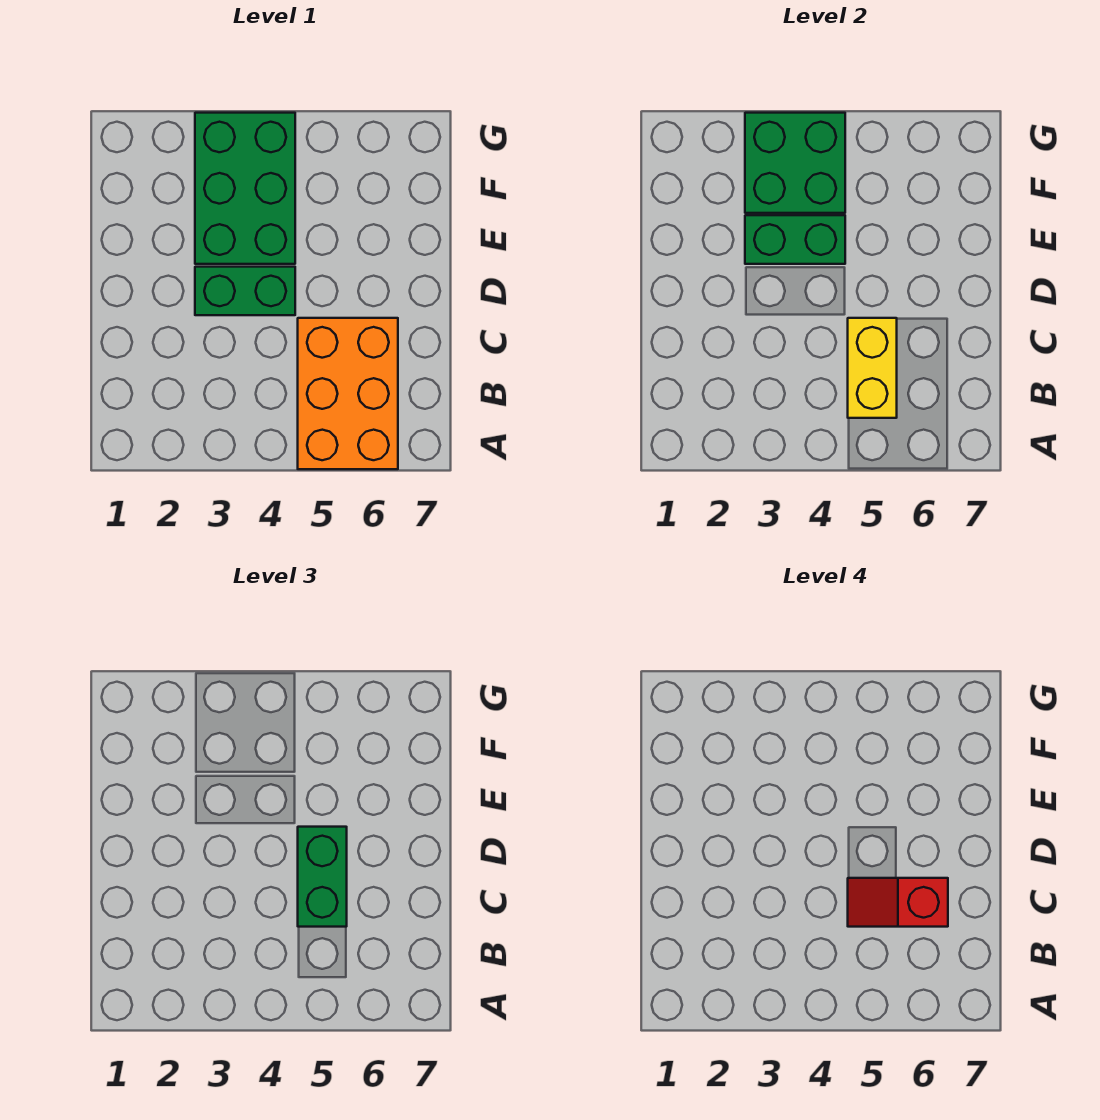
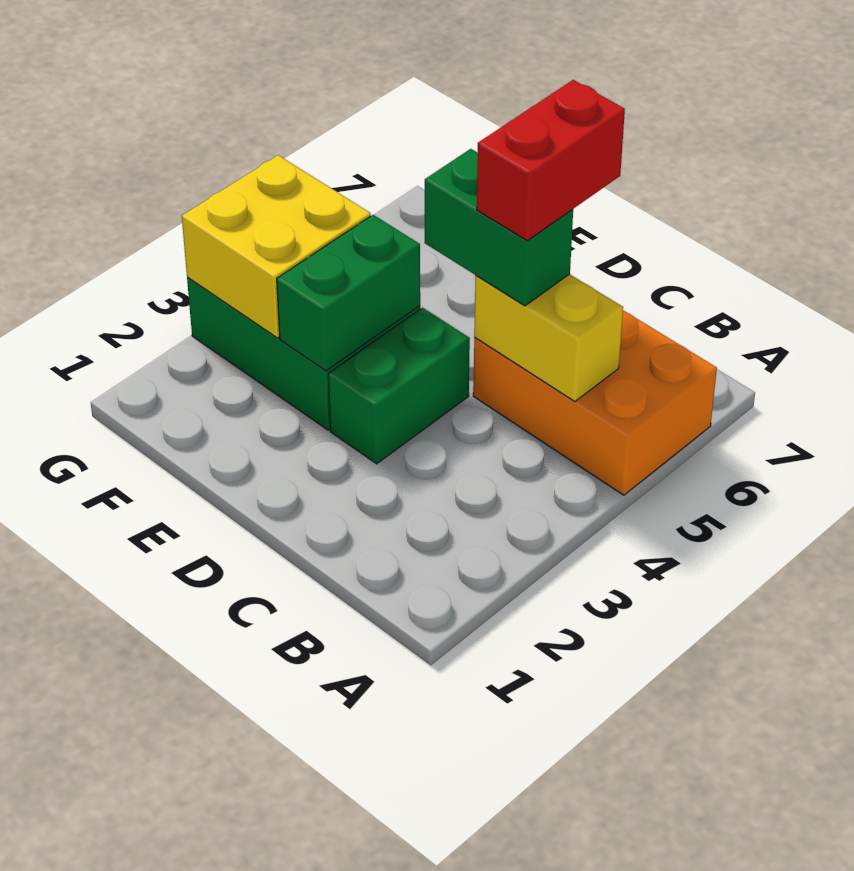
red slope C5:C6 level 4 top 6 -> red brick C5:C6 level 4
green brick F3:G4 level 2 -> yellow brick F3:G4 level 2

